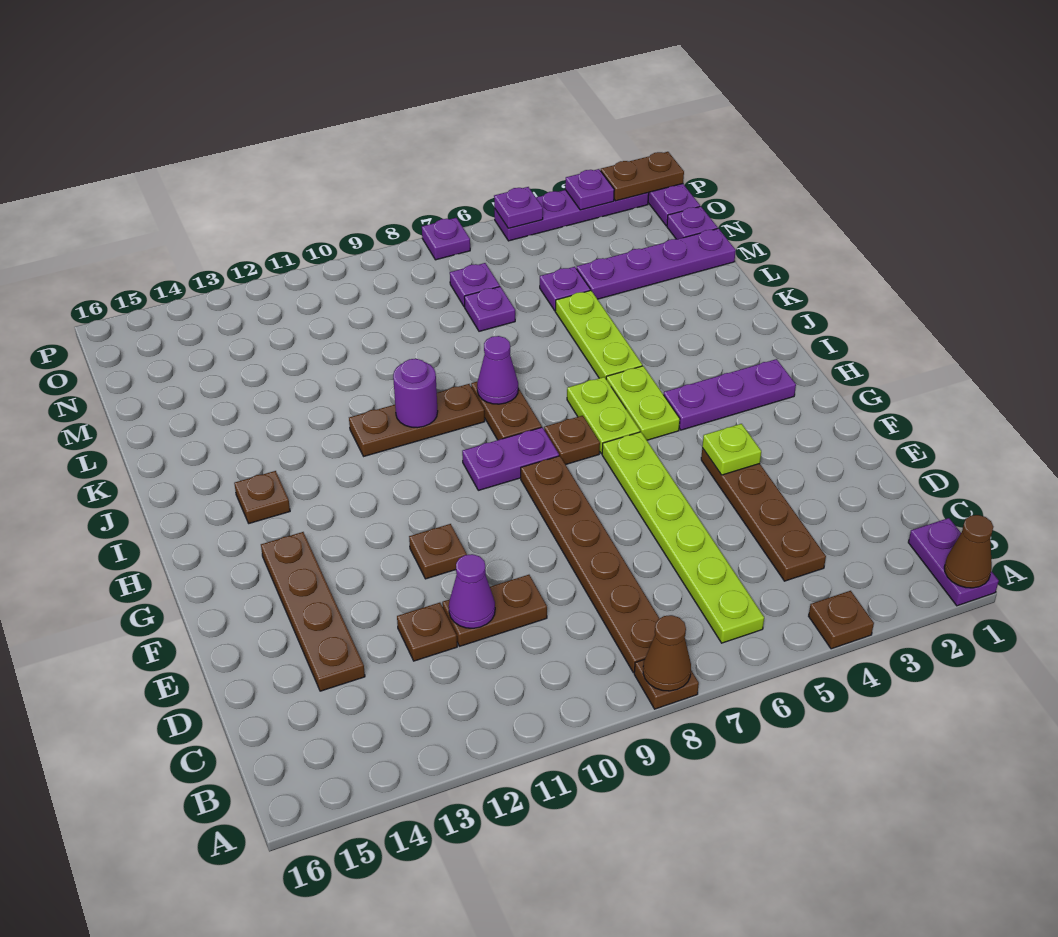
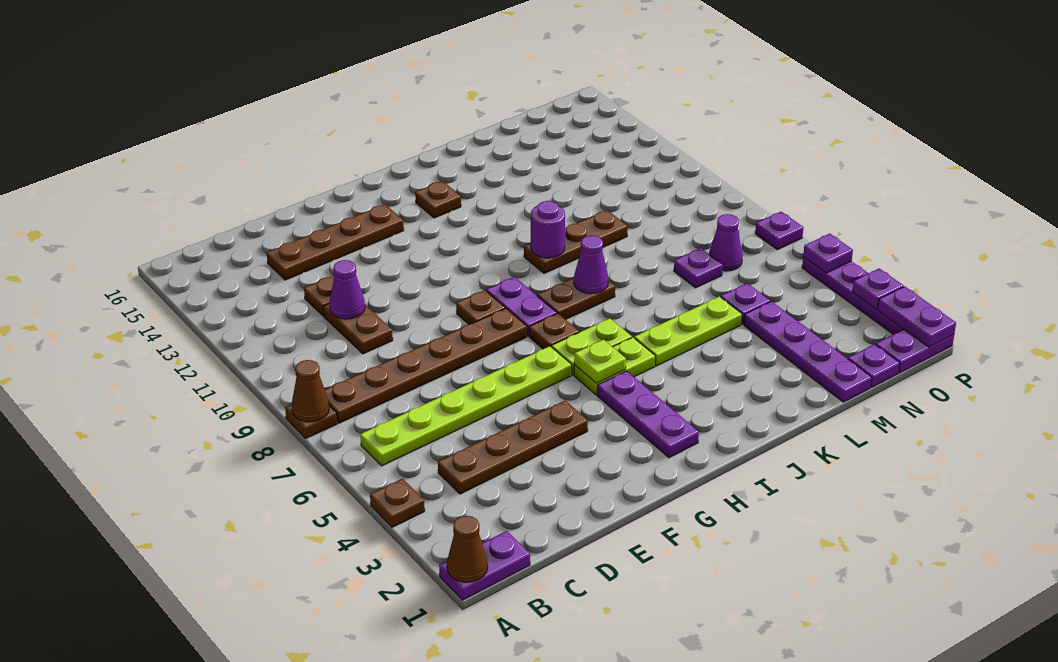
lime plate F4 level 2 -> lime plate H5 level 2
brown plate F11 level 1 -> brown plate G9 level 1
brown plate J9:J11 level 1 -> brown plate J10:L10 level 1
purple plate N7 level 1 -> purple cone N7 level 1
brown plate P1:P2 level 2 -> purple plate P1:P2 level 2

